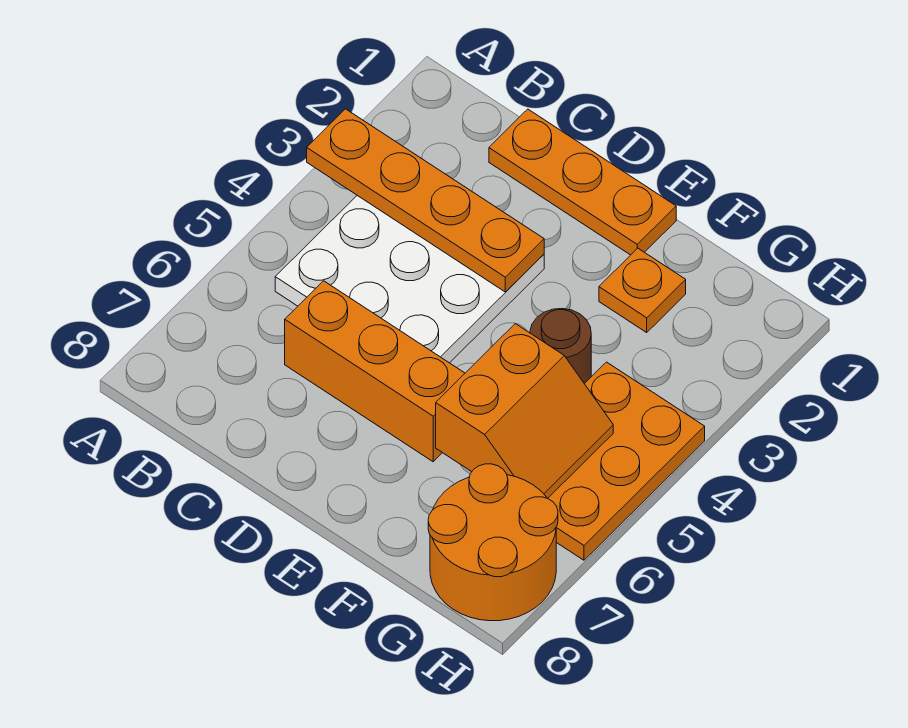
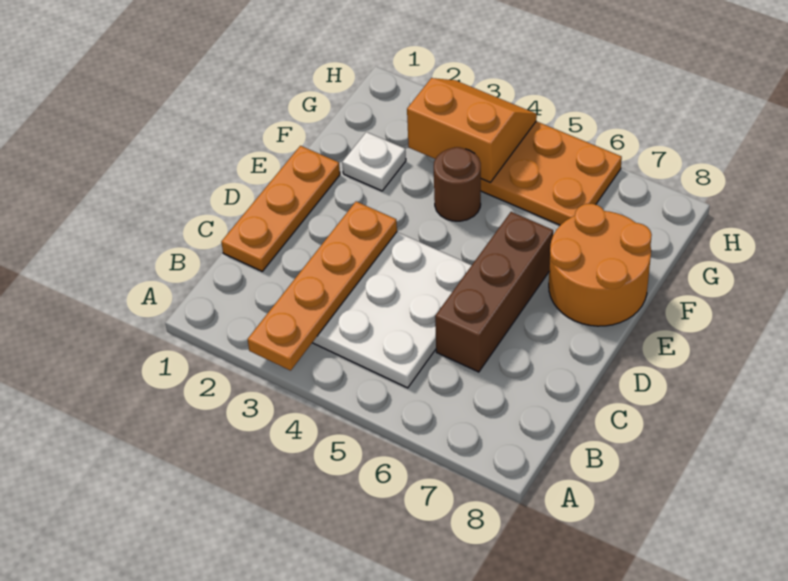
orange brick C6:E6 level 1 -> brown brick C6:E6 level 1
orange plate F2 level 1 -> white plate F2 level 1
orange slope F5:G6 level 2 top F -> orange slope G3:H4 level 2 top G
orange round brick G7:H8 level 1 -> orange round brick E7:F8 level 1

